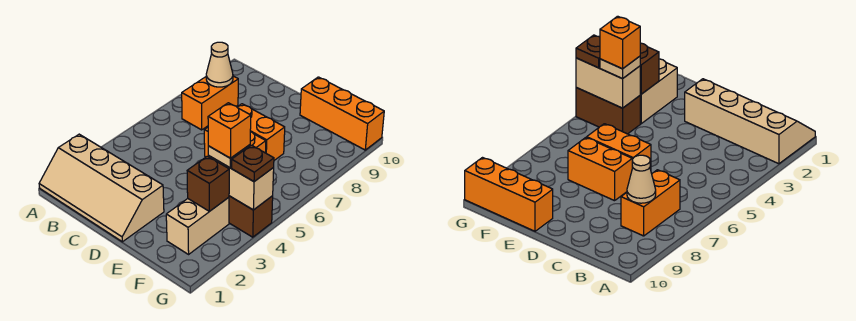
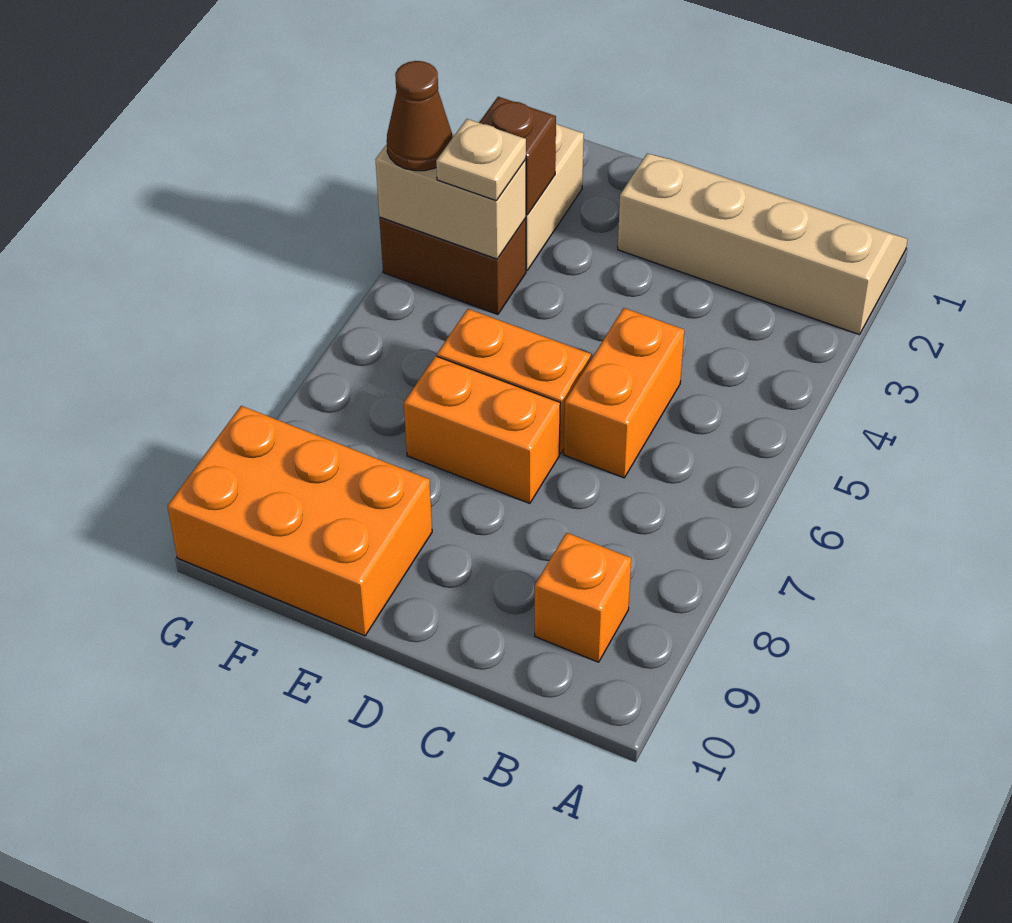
orange brick B7:B8 level 1 -> orange brick C5:C6 level 1
tan cone B8 level 2 -> none
orange brick E10:G10 level 1 -> orange brick E9:G10 level 1
orange brick F4 level 4 -> orange brick B9 level 1
brown plate G4 level 3 -> brown cone G4 level 3

